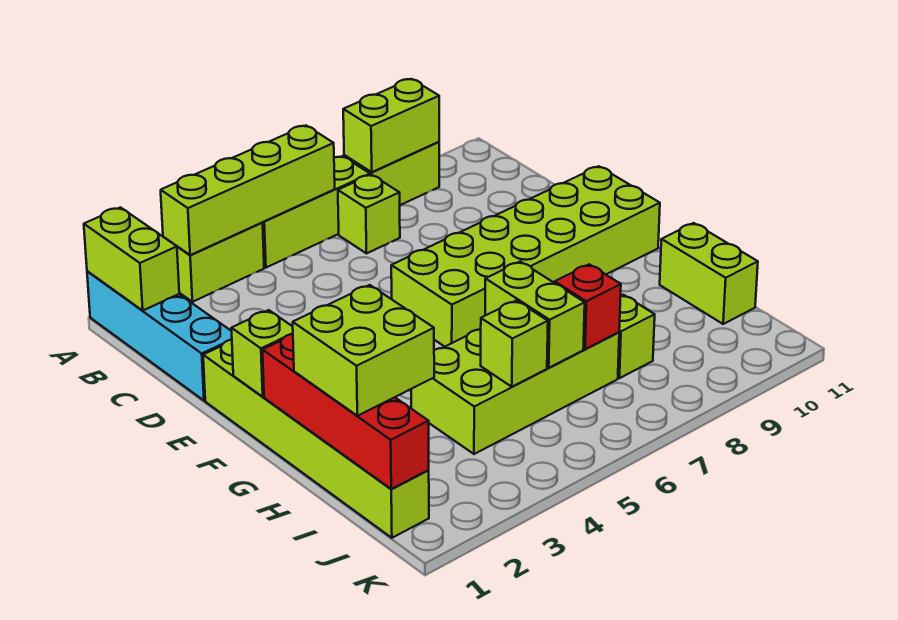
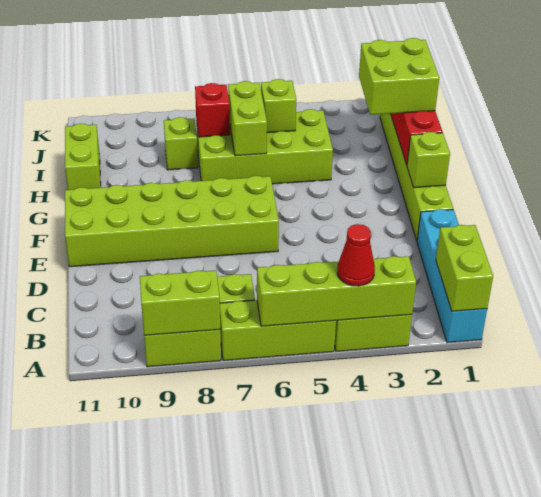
none -> red cone A4 level 3

